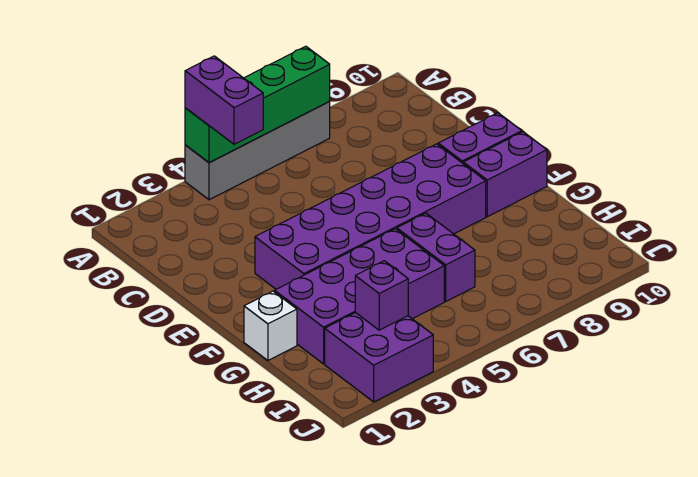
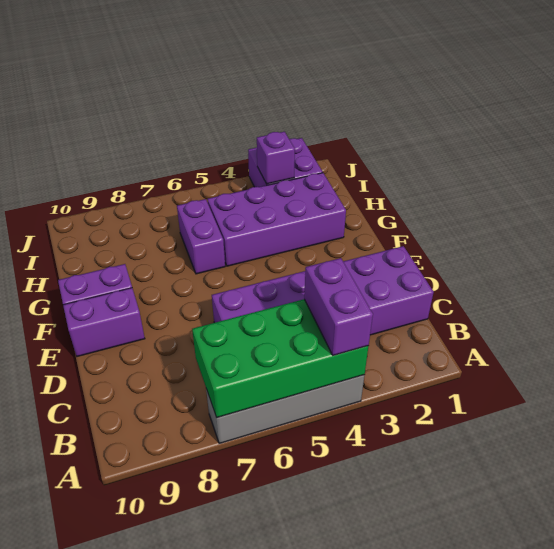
green brick A4:A7 level 2 -> green brick A4:B7 level 2
purple brick E3:F8 level 1 -> purple brick C1:D6 level 1
white brick G1 level 1 -> none

